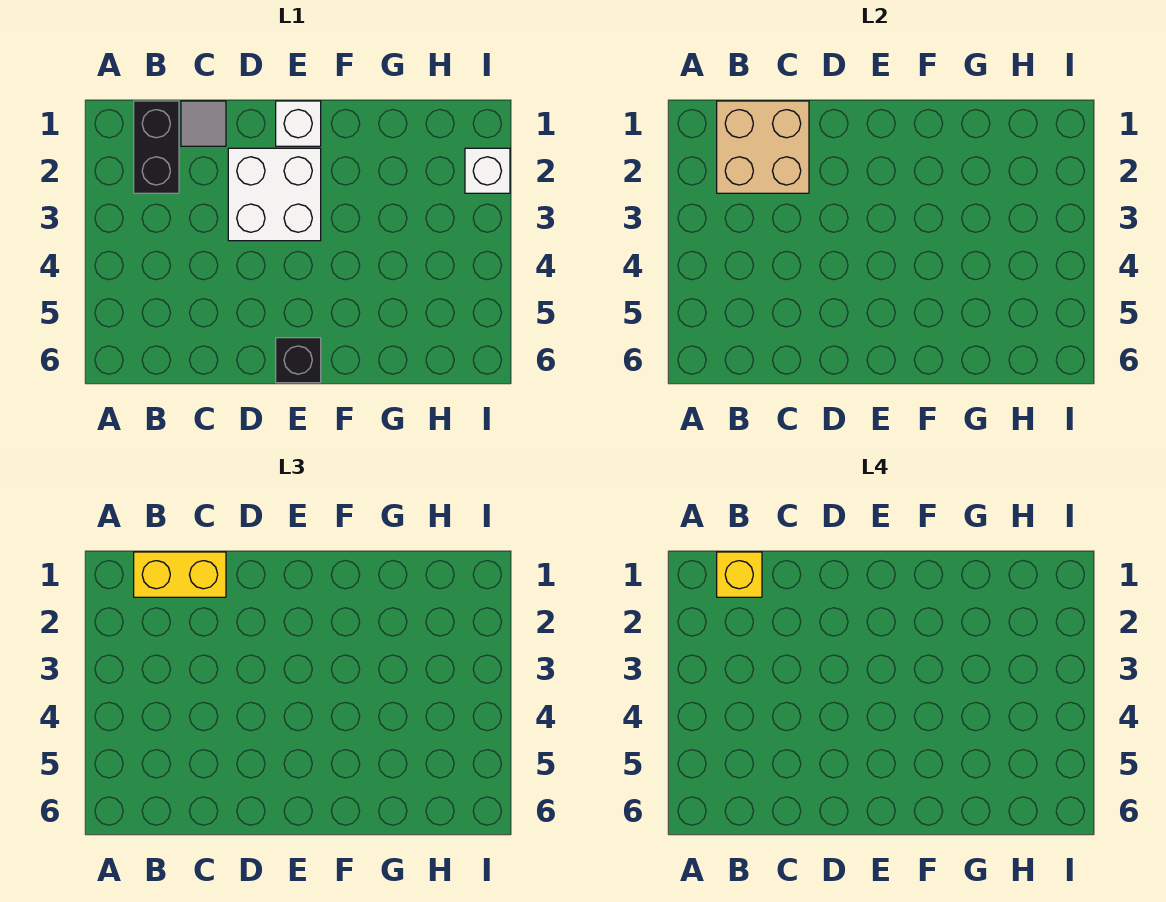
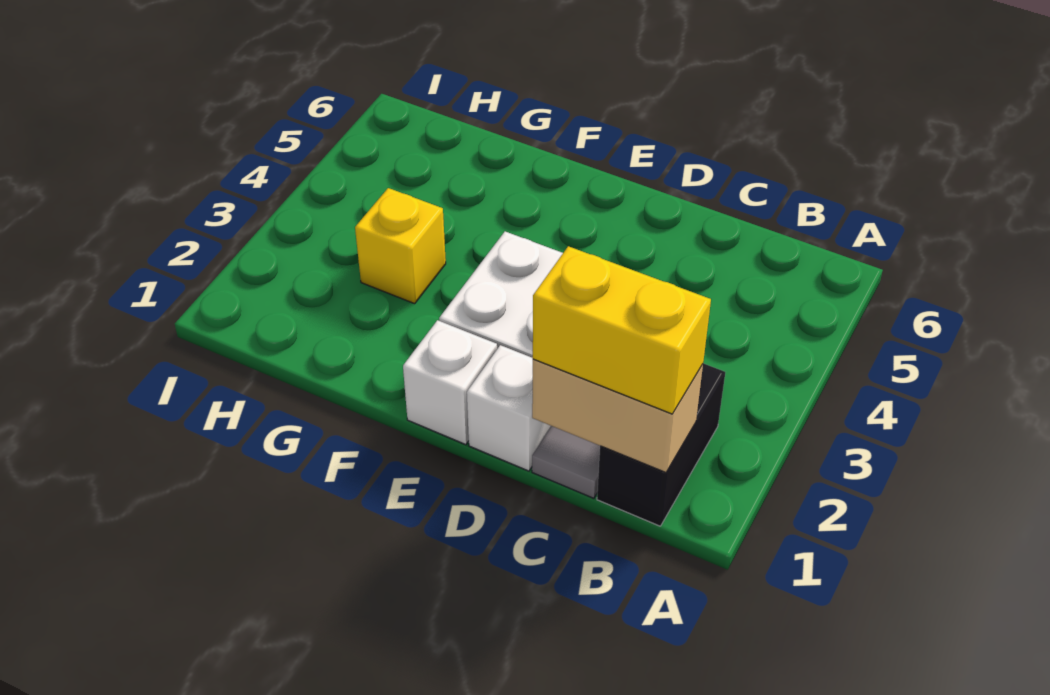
tan brick B1:C2 level 2 -> tan brick B1:C1 level 2
yellow brick B1 level 4 -> yellow brick G3 level 1
black brick E6 level 1 -> none
white brick I2 level 1 -> white brick D1 level 1

